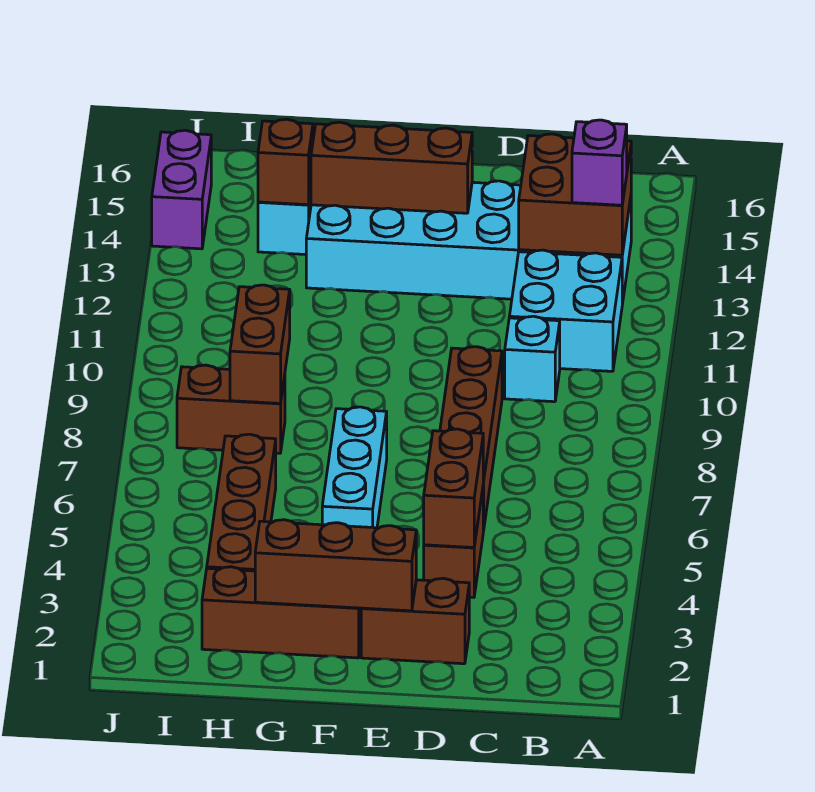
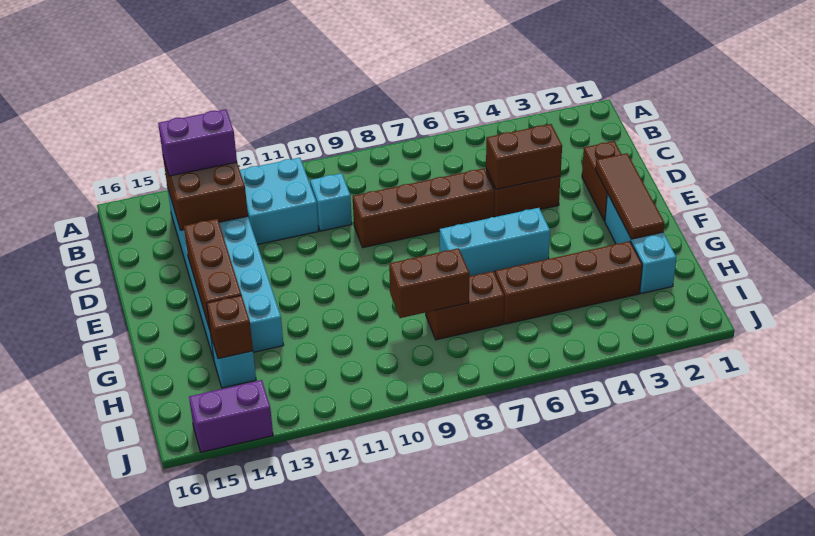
purple brick B13 level 3 -> purple brick B13:B14 level 3
brown brick E2:G2 level 2 -> brown tile E2:G2 level 2
brown brick F2:H2 level 1 -> cyan brick F2:H2 level 1
brown brick H8:I8 level 1 -> brown brick H7:H8 level 1

